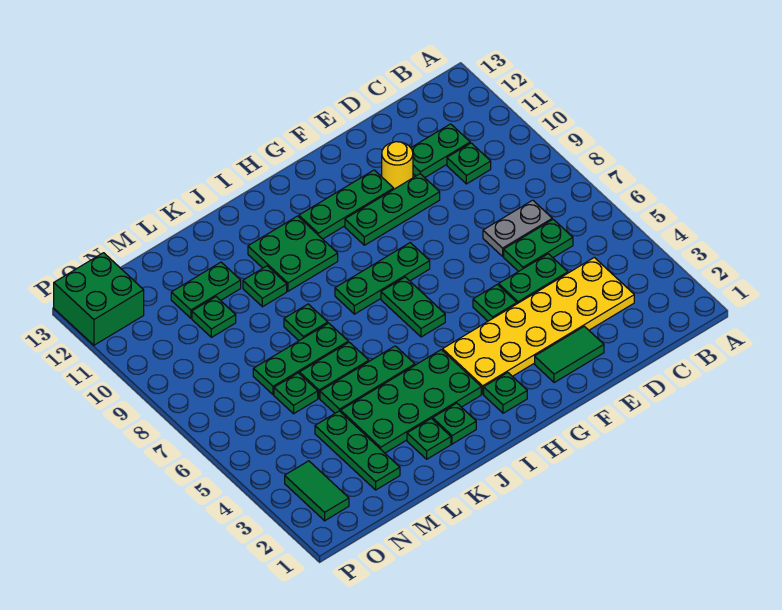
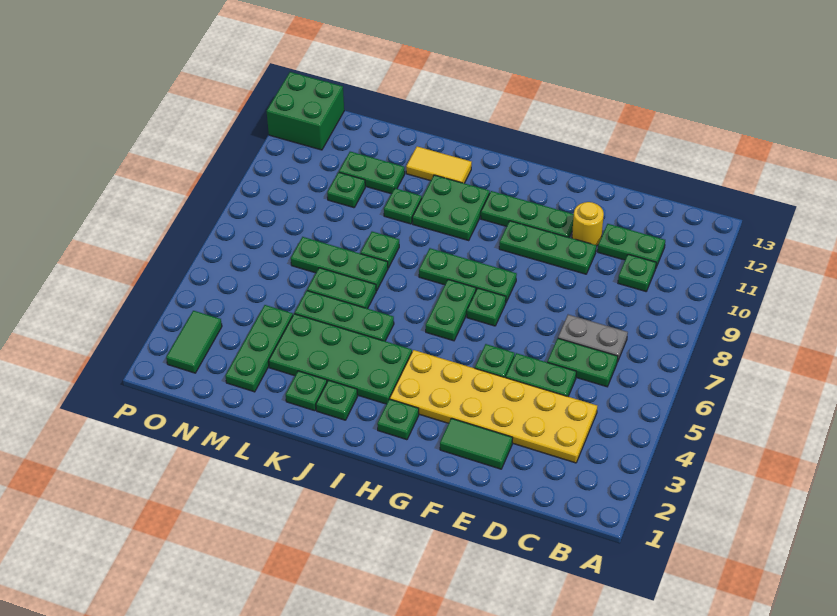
none -> yellow tile J12:K12 level 1
green plate M6 level 1 -> green plate G7 level 1

